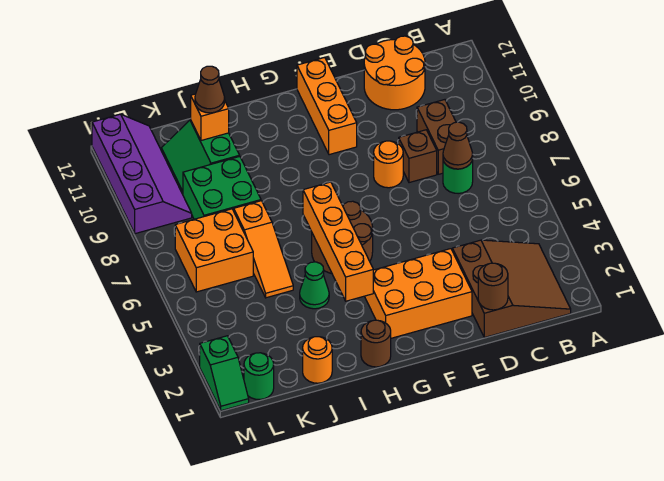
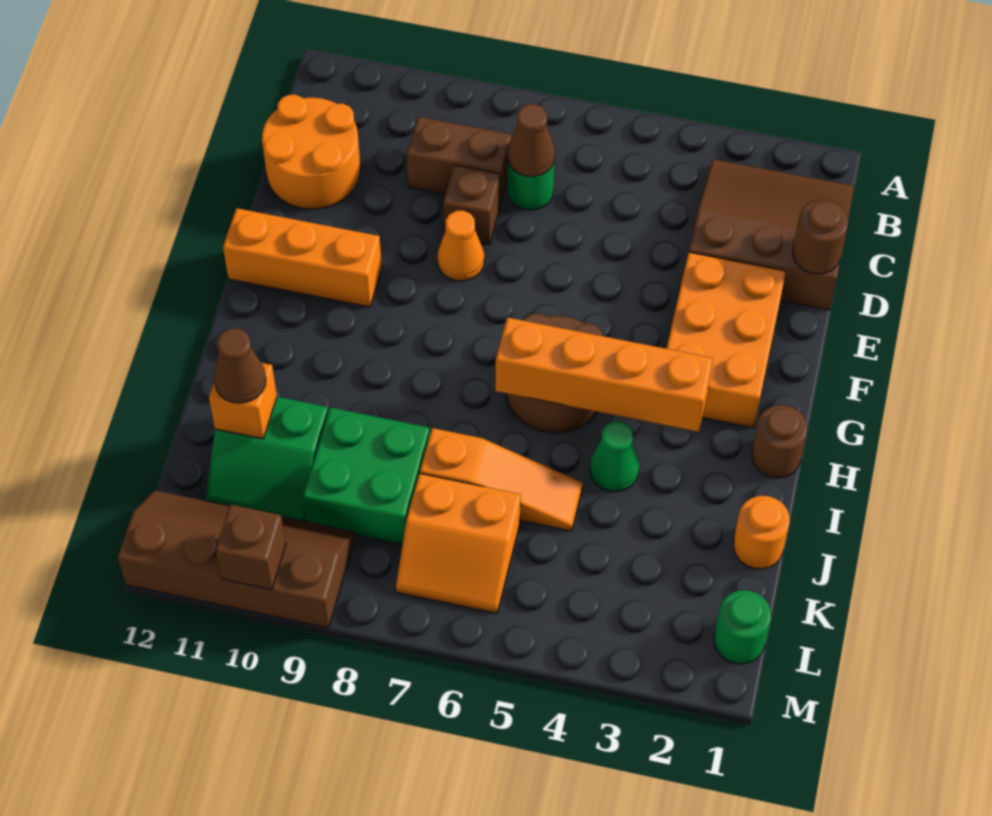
orange round brick E8 level 1 -> orange cone E8 level 1
orange brick K6:L7 level 1 -> orange slope K6:L7 level 1 top K
purple slope L9:M12 level 1 top M -> brown slope L9:M12 level 1 top M
green slope M1:M2 level 1 top 2 -> none
none -> brown brick M10 level 2

